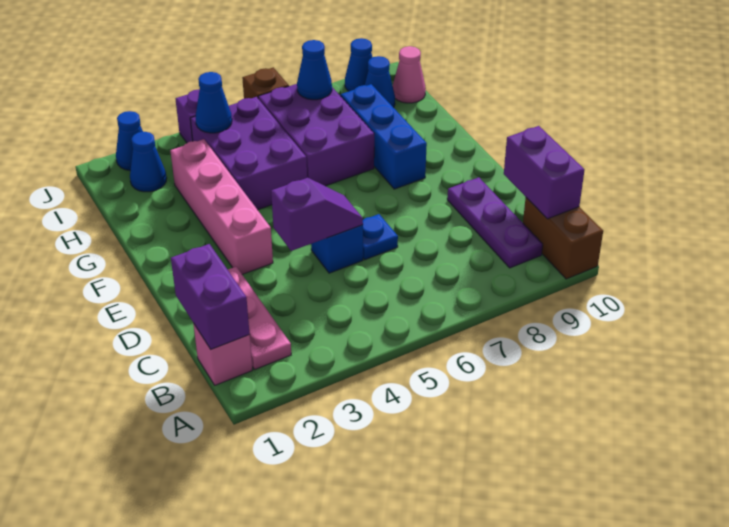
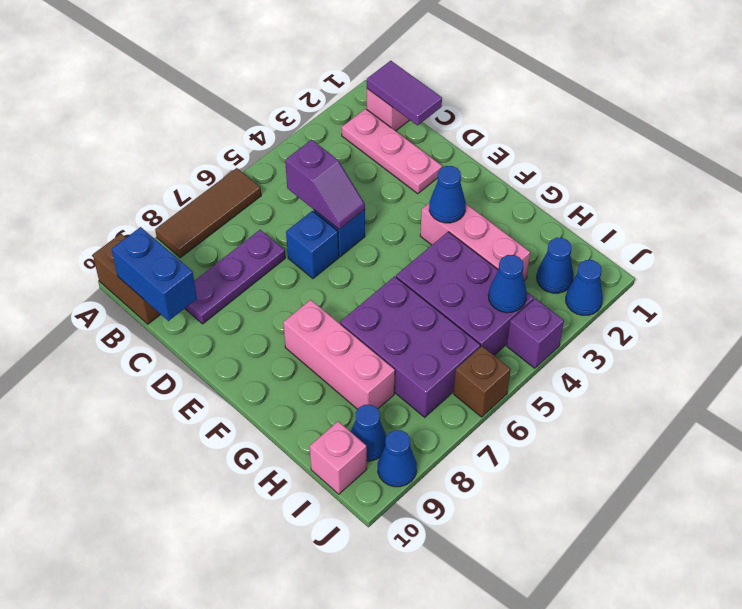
none -> brown tile A6:A8 level 1
purple brick B1:C1 level 2 -> purple tile B1:C1 level 2
purple plate B9:D9 level 1 -> purple plate C7:C9 level 1
purple brick B10:C10 level 2 -> blue brick B10:C10 level 2
purple slope D4:D5 level 2 top 4 -> purple slope C5:D5 level 2 top C
blue plate D6 level 1 -> blue brick D6 level 1
pink brick E3:H3 level 1 -> pink brick F3:H3 level 1
blue brick F8:H8 level 1 -> pink brick F8:H8 level 1
blue cone I7 level 2 -> blue cone F3 level 2
pink cone I10 level 1 -> pink brick I10 level 1

